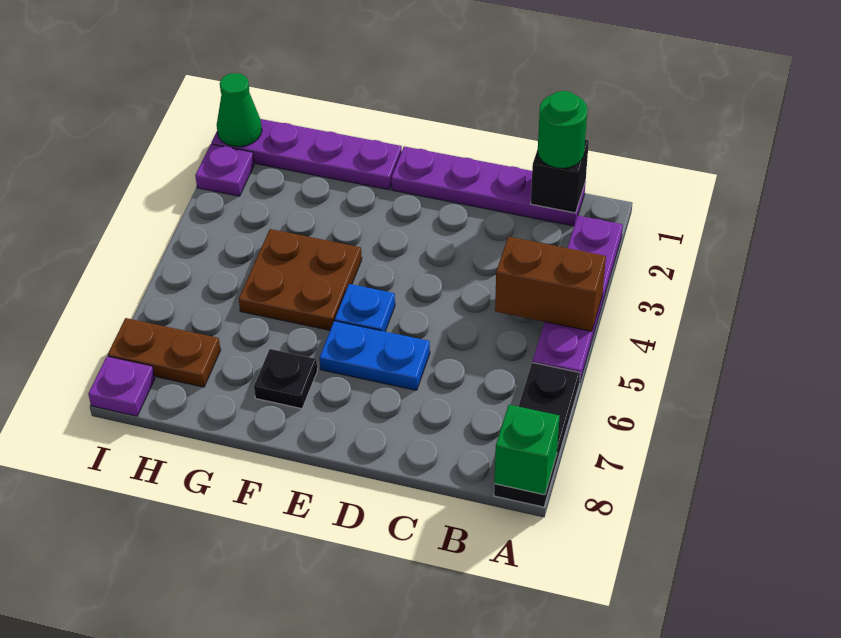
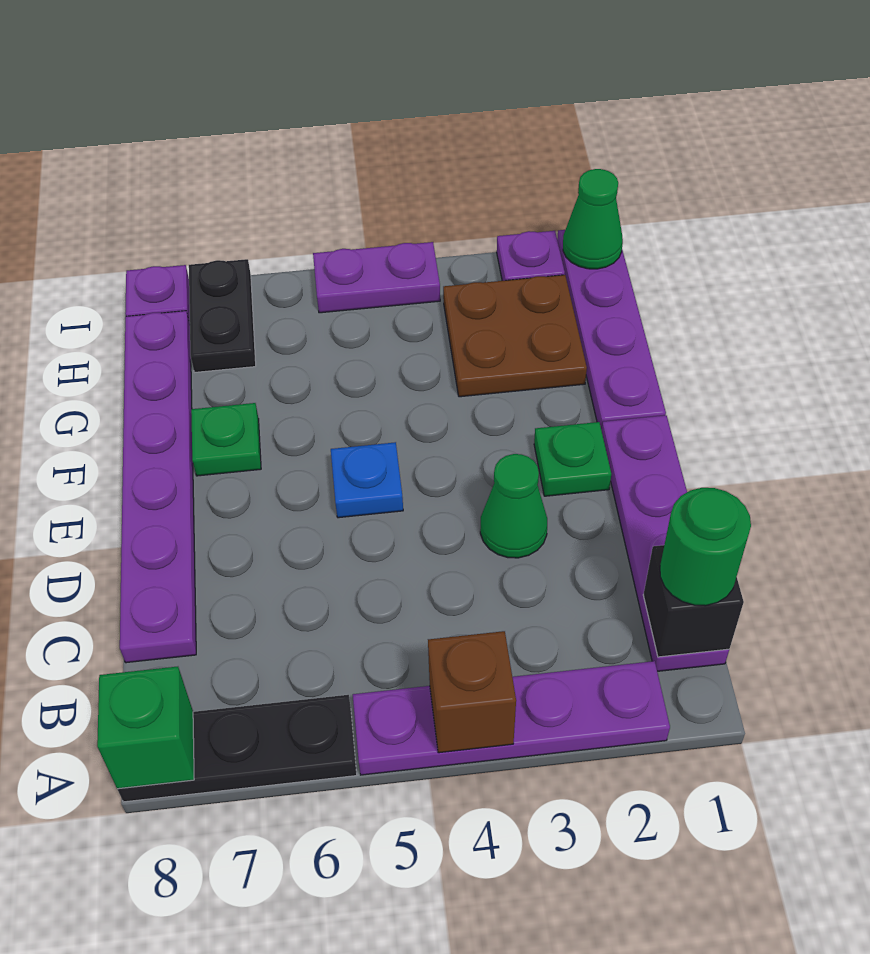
brown brick A4:B4 level 2 -> brown brick A4 level 2
none -> purple plate C8:H8 level 1
none -> green cone D3 level 1
blue plate D6:E6 level 1 -> none
none -> green plate E2 level 1
brown plate F4:G5 level 1 -> brown plate G2:H3 level 1
black plate F7 level 1 -> green plate F7 level 1
brown plate H7:I7 level 1 -> black plate H7:I7 level 1
none -> purple plate I4:I5 level 1

